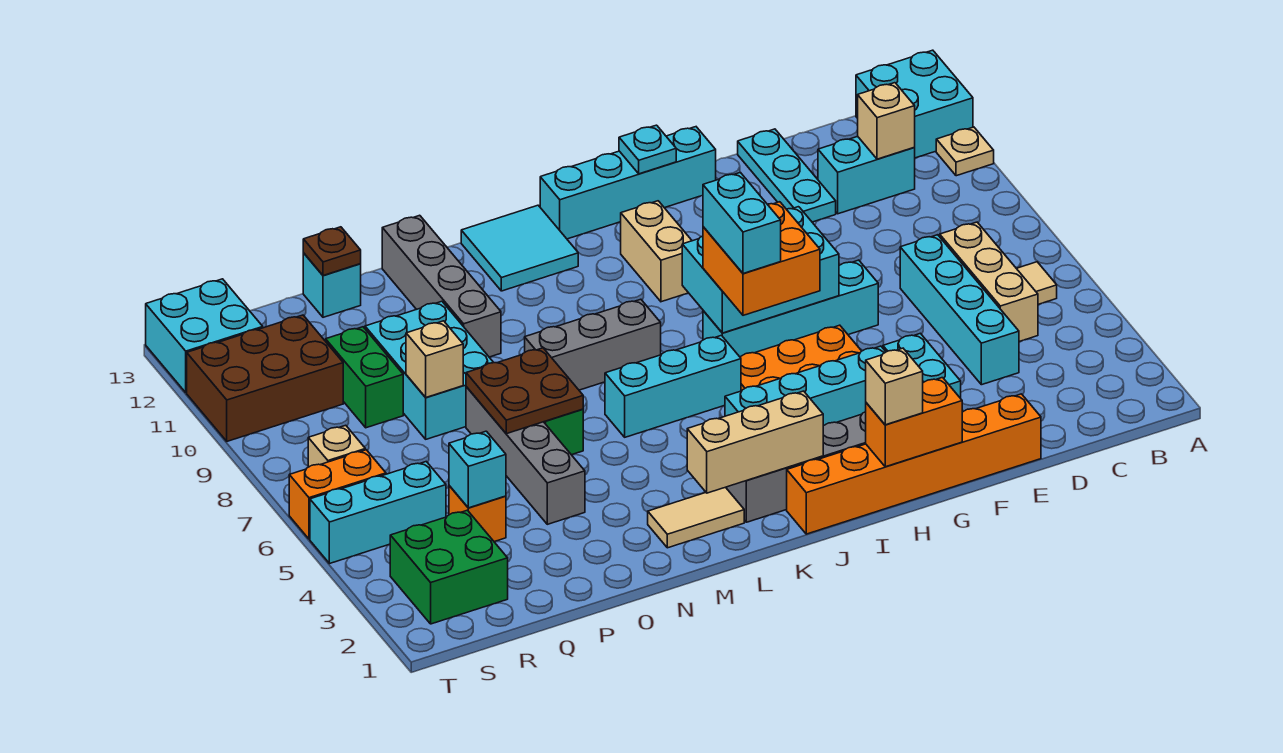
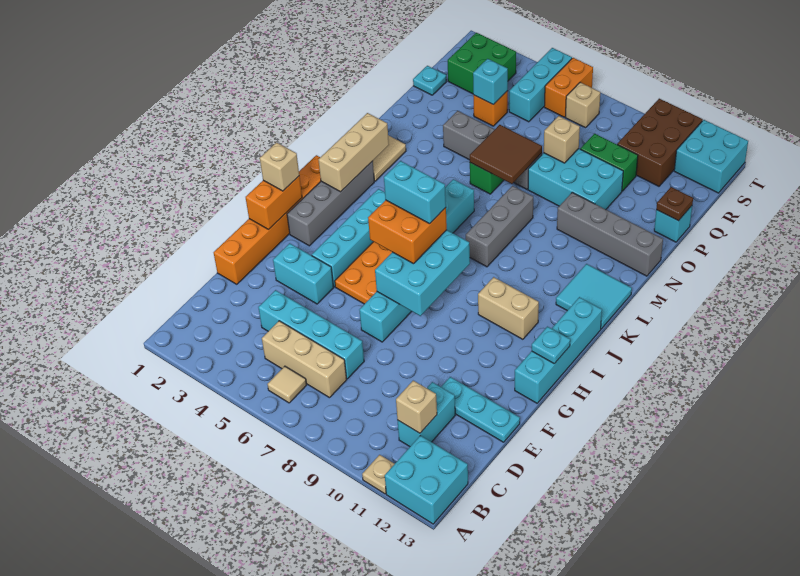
brown plate N6:O7 level 2 -> brown tile N6:O7 level 2
none -> cyan plate Q1 level 1

